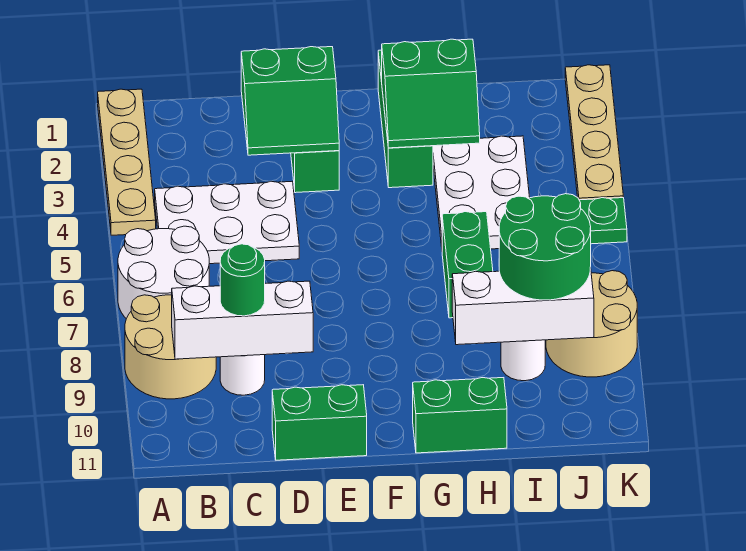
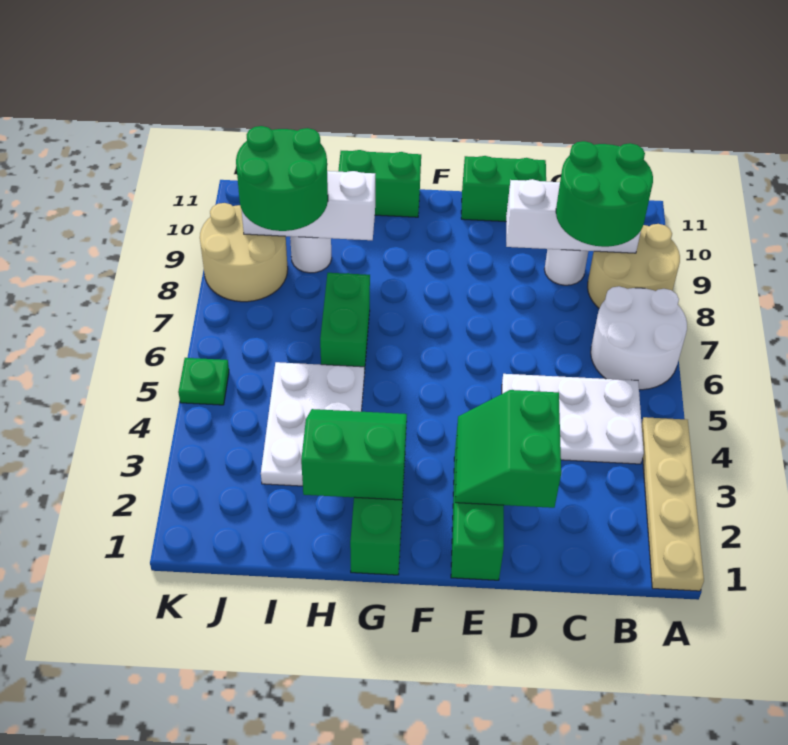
green round brick C9 level 3 -> green round brick B8:C9 level 3
green slope D2:E3 level 2 top 2 -> green slope D2:E3 level 2 top D
tan plate K1:K4 level 1 -> none

